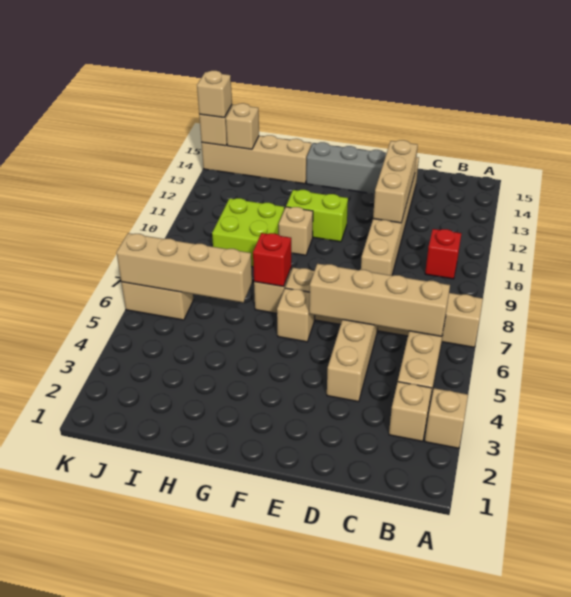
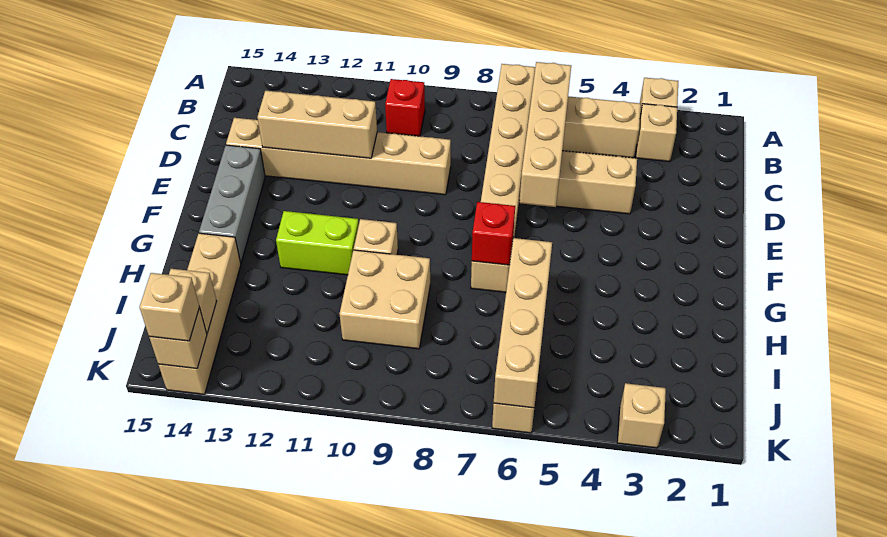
tan brick F6 level 1 -> tan brick K3 level 1
lime brick F11:G11 level 1 -> lime brick G11:G12 level 1
lime brick H9:I10 level 1 -> tan brick H9:I10 level 1

